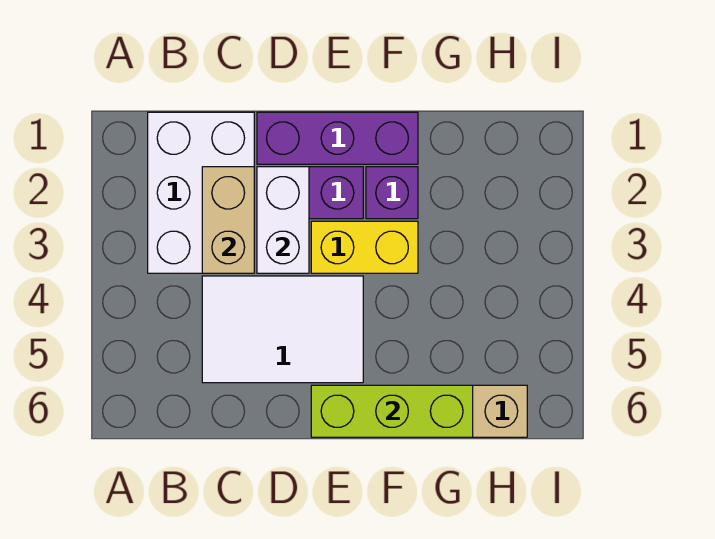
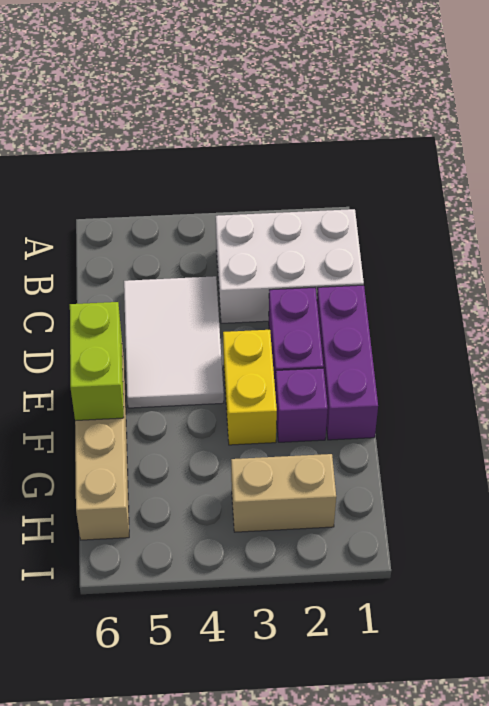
tan brick C2:C3 level 2 -> tan brick H2:H3 level 1
white brick D2:D3 level 2 -> none
lime brick E6:G6 level 2 -> lime brick E6:F6 level 2

